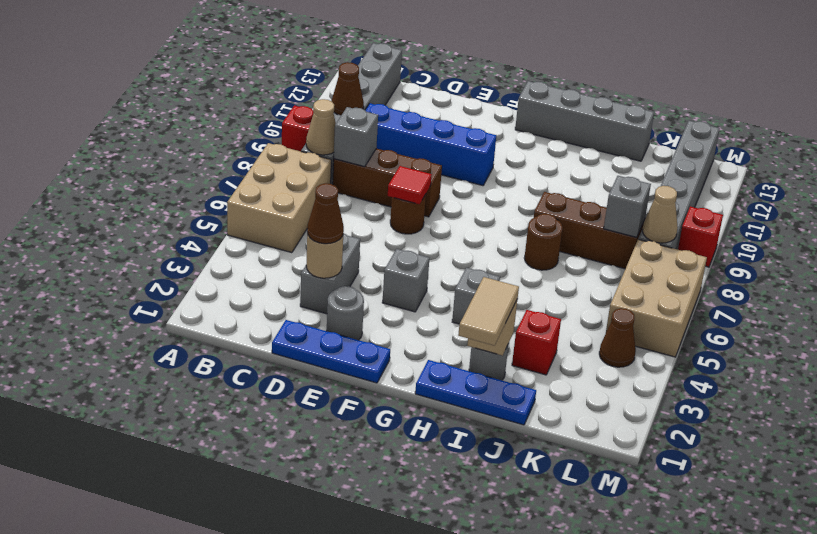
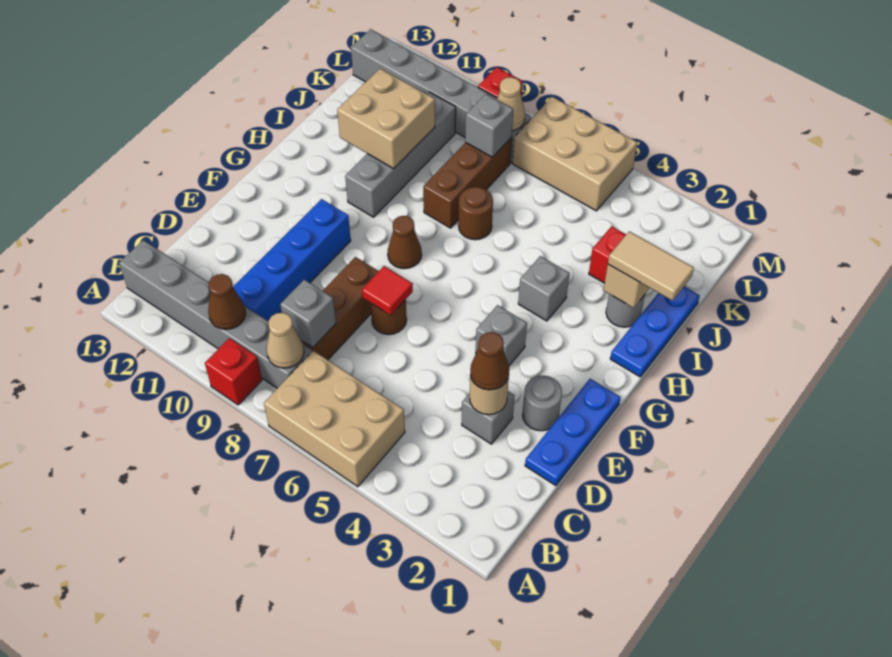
grey brick D3:D4 level 1 -> grey brick D3 level 1
grey brick G13:J13 level 1 -> grey brick H10:K10 level 1
none -> tan brick I10:J11 level 2
brown cone L4 level 1 -> brown cone G8 level 1

